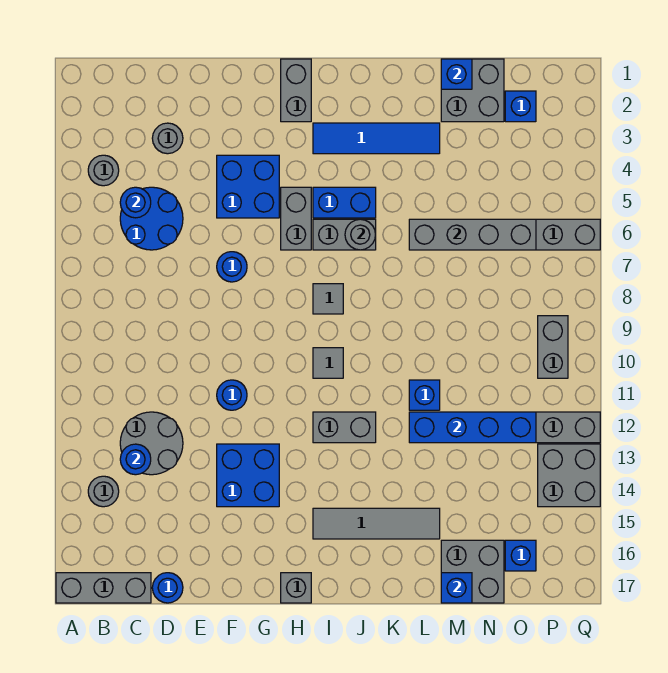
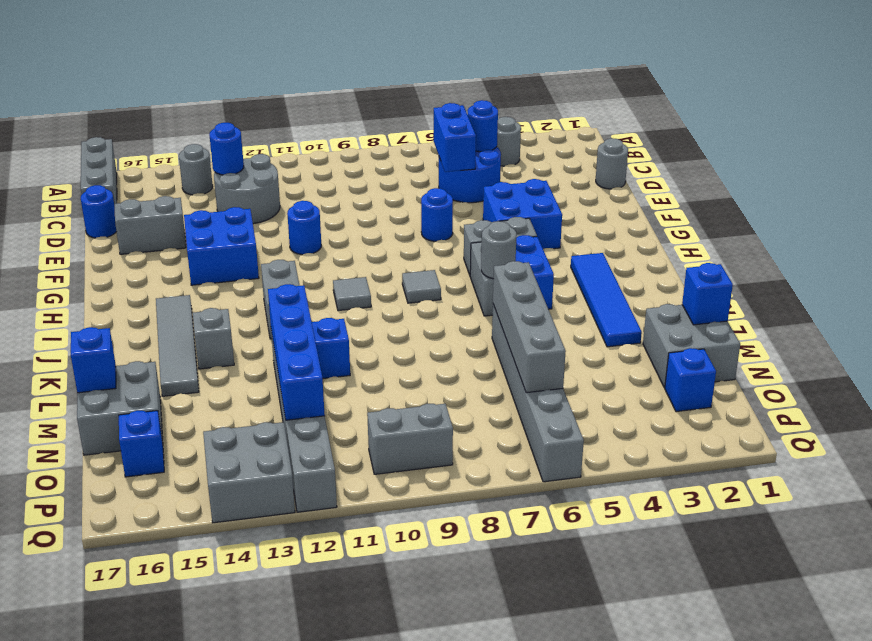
none -> blue brick C6:D6 level 2
grey round brick D3 level 1 -> grey round brick D1 level 1
grey brick H1:H2 level 1 -> grey brick E15:E16 level 1
grey brick H17 level 1 -> grey brick K14 level 1

